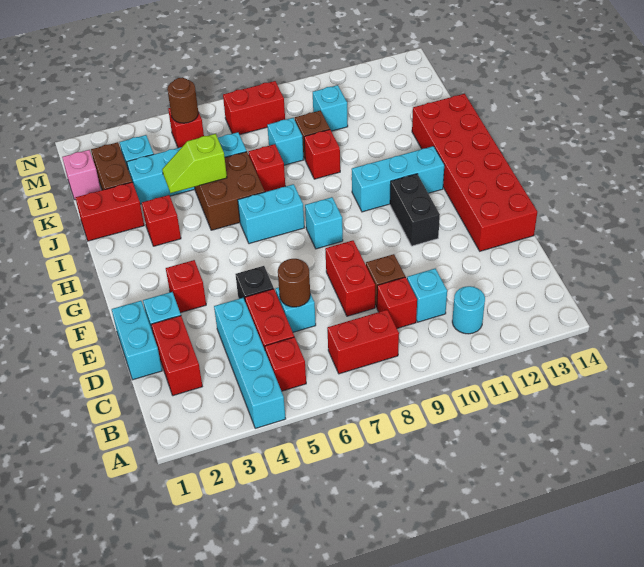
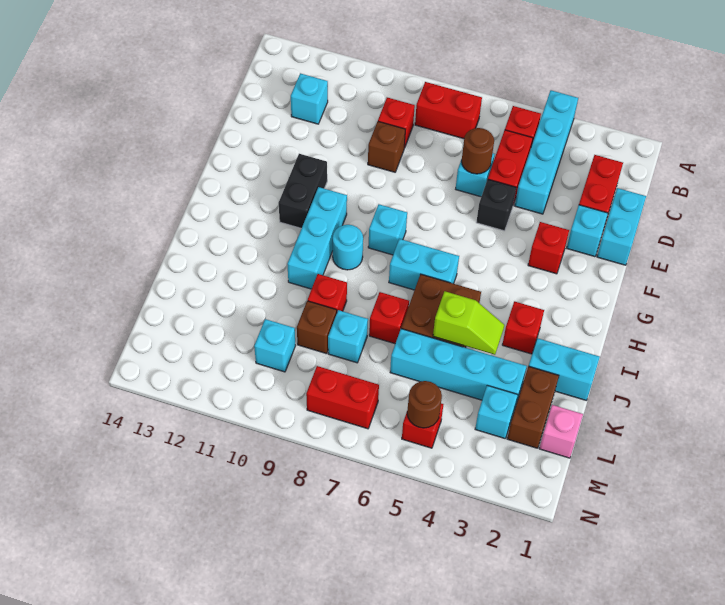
cyan round brick B11 level 1 -> cyan round brick H9 level 1
cyan brick C10 level 1 -> cyan brick C12 level 1
red brick D8:E8 level 1 -> none
red brick E13:J14 level 1 -> none
cyan brick H10:H12 level 1 -> cyan brick G10:I10 level 1
red brick J1:J2 level 1 -> cyan brick J1:J2 level 1

